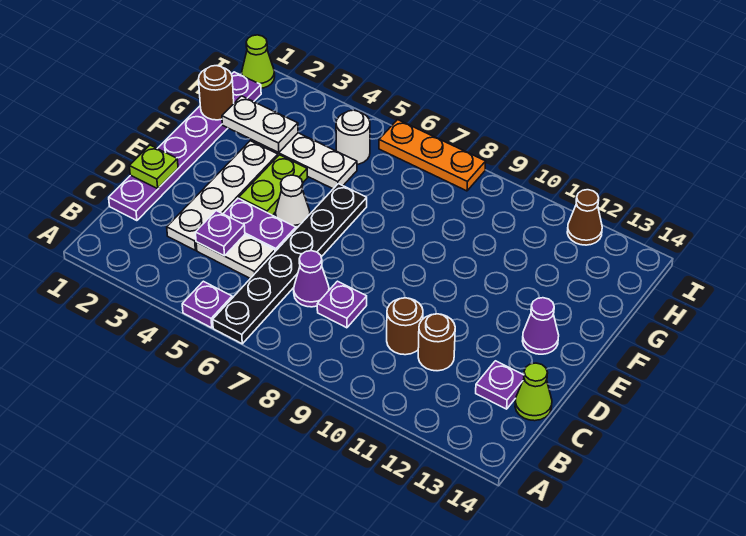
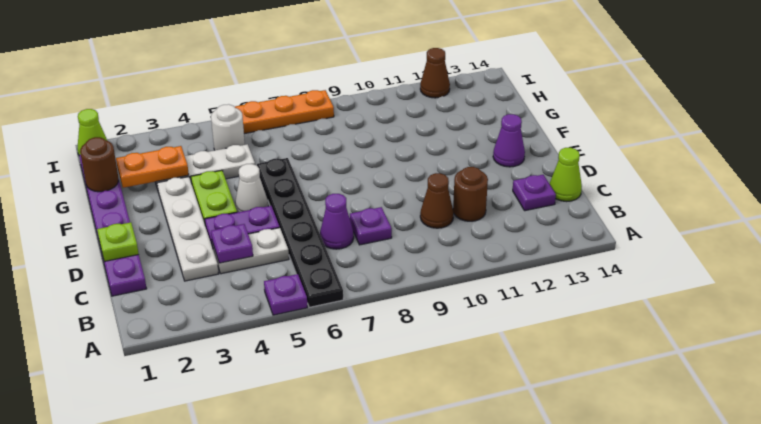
brown round brick C10 level 1 -> brown cone C10 level 1
white plate G2:G3 level 2 -> orange plate G2:G3 level 2

